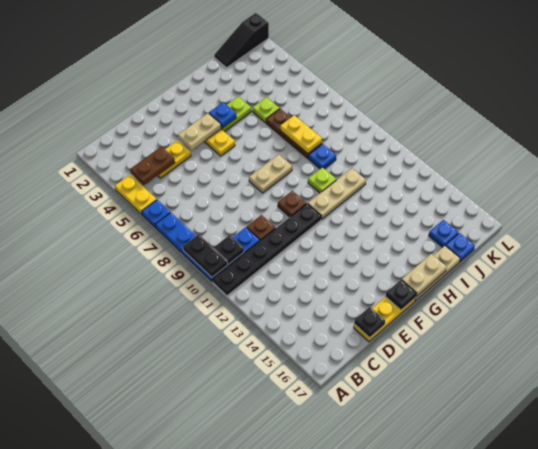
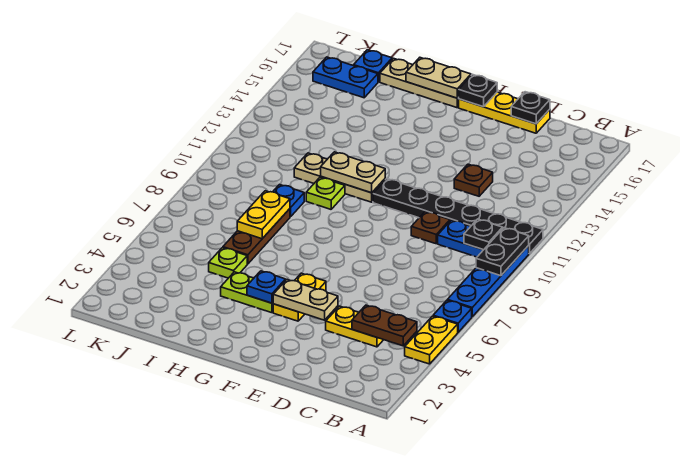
tan plate F8:G8 level 1 -> tan plate G11:H11 level 2
brown plate F10 level 1 -> brown plate D13 level 1
black slope J1:L1 level 1 top L -> none
blue plate J16 level 1 -> blue plate J16:K16 level 1

